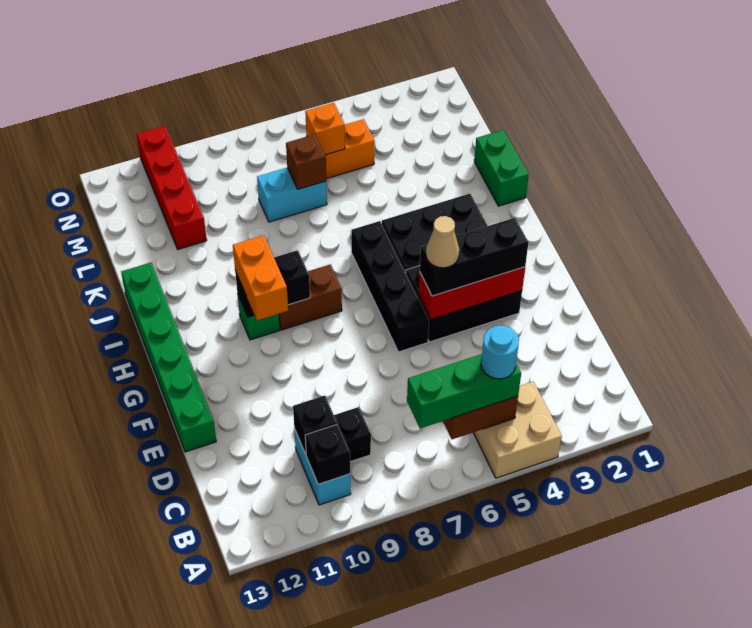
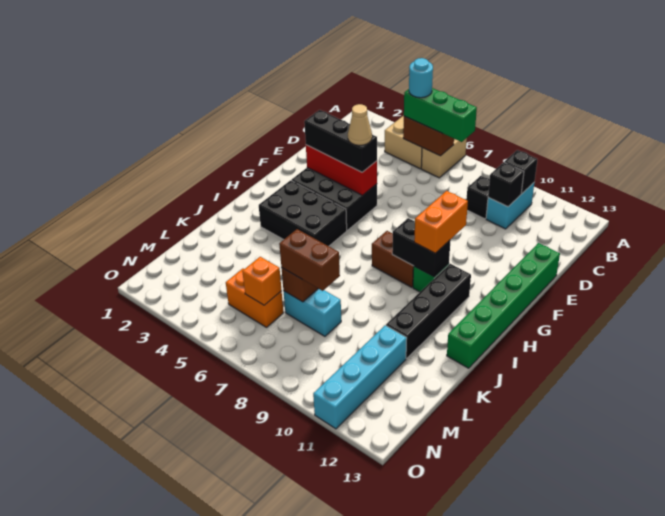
none -> tan brick A6:B6 level 1
black brick F6:I6 level 1 -> black brick H11:K11 level 1
green brick J1:K1 level 1 -> none
none -> brown brick L7:L8 level 3
red brick L11:O11 level 1 -> cyan brick L11:O11 level 1

